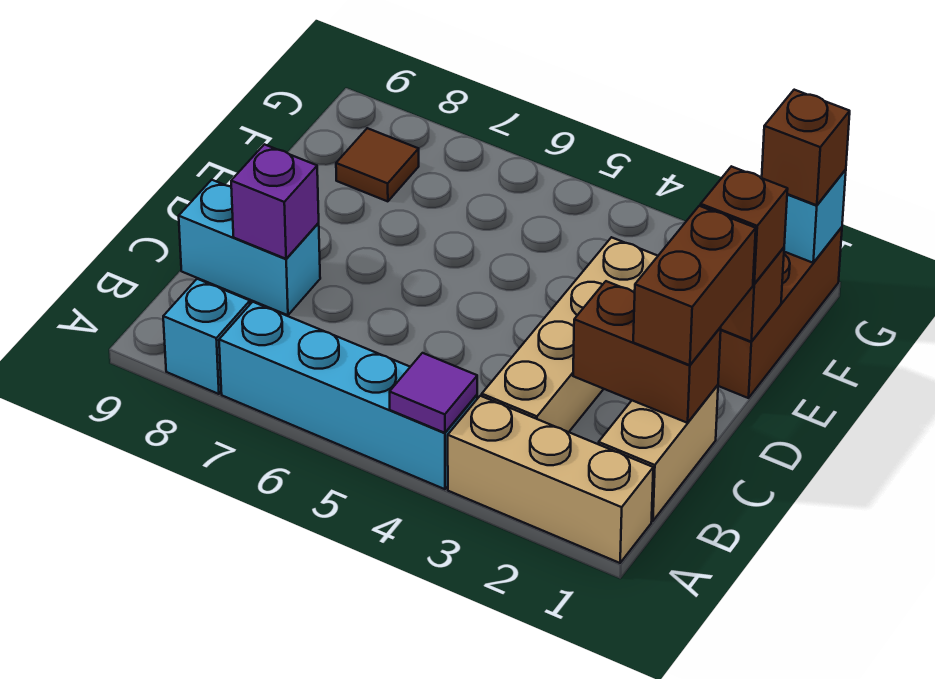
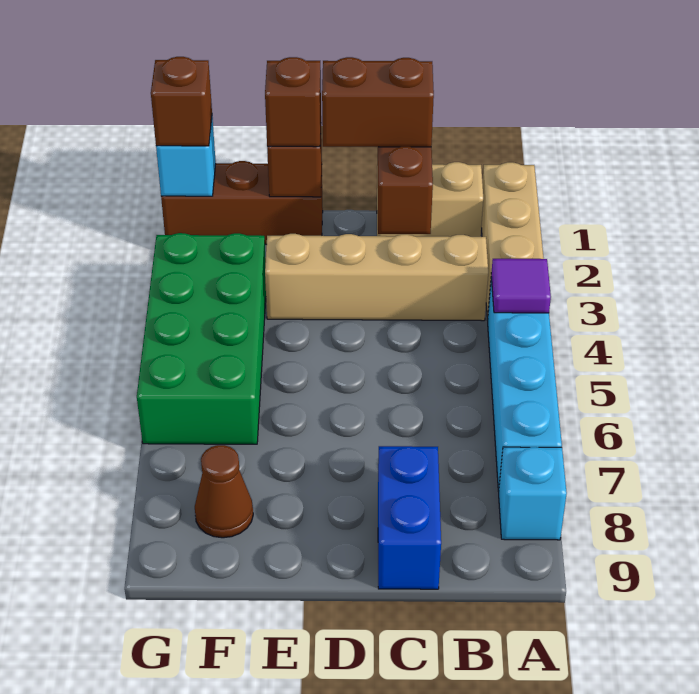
cyan brick C8:C9 level 1 -> blue brick C8:C9 level 1
purple brick C8 level 2 -> none
none -> green brick F3:G6 level 1
brown tile F8 level 1 -> brown cone F8 level 1

